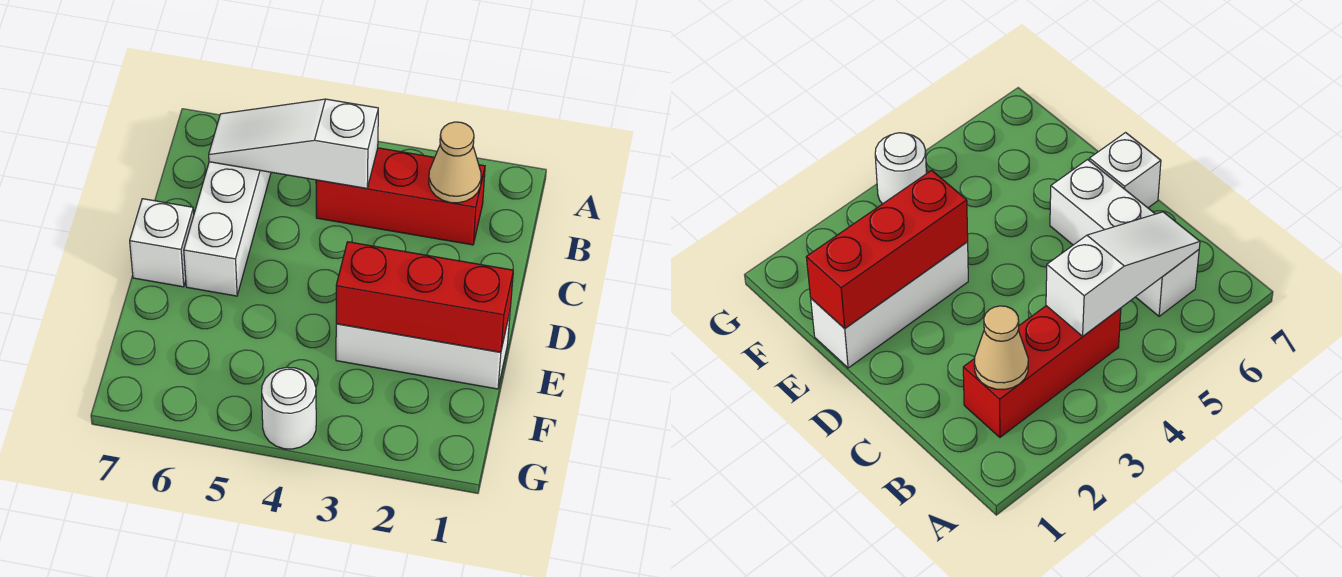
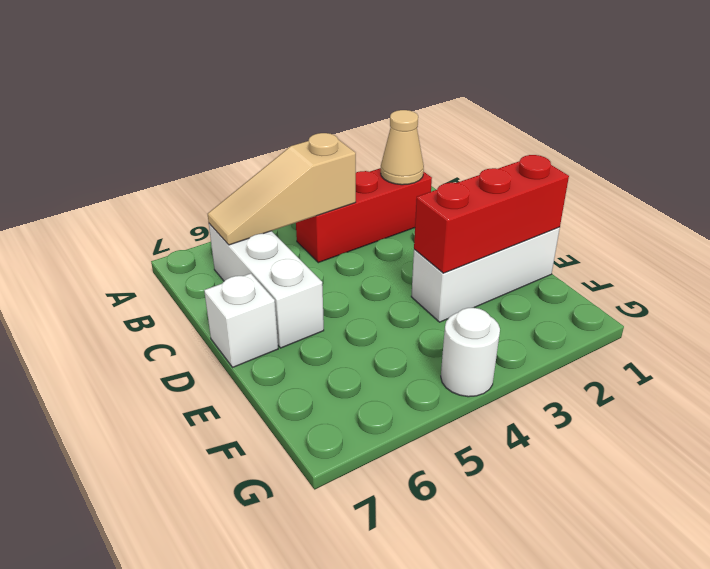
white slope B4:B6 level 2 top 4 -> tan slope B4:B6 level 2 top 4

